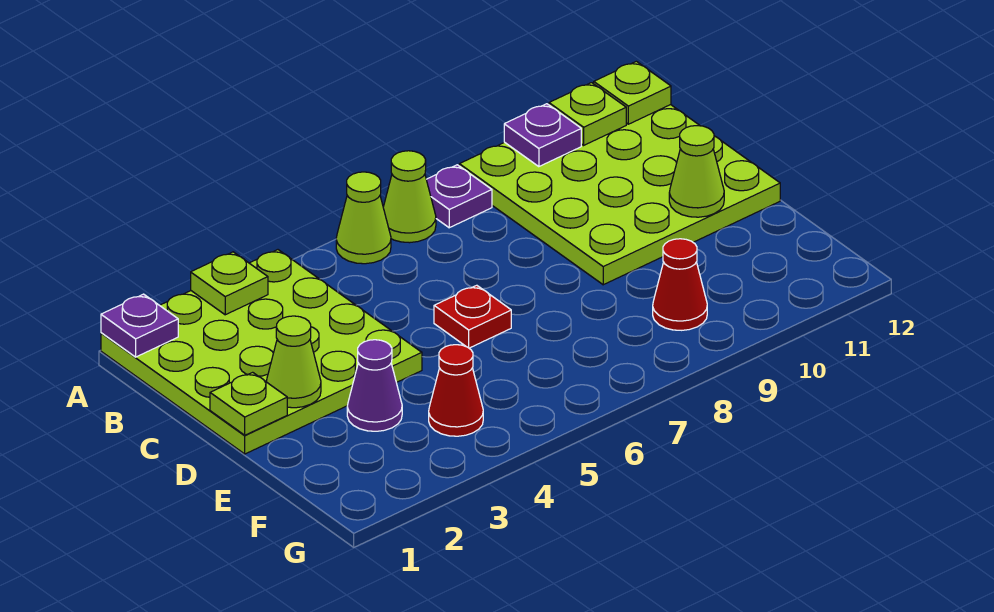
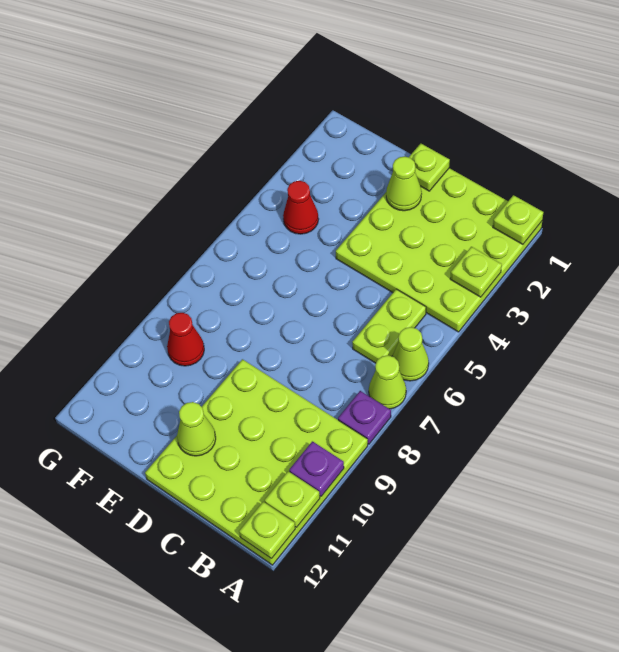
purple plate A1 level 2 -> lime plate A1 level 2
none -> lime plate B5:B6 level 1
red plate D6 level 1 -> none
purple cone E3 level 1 -> none

